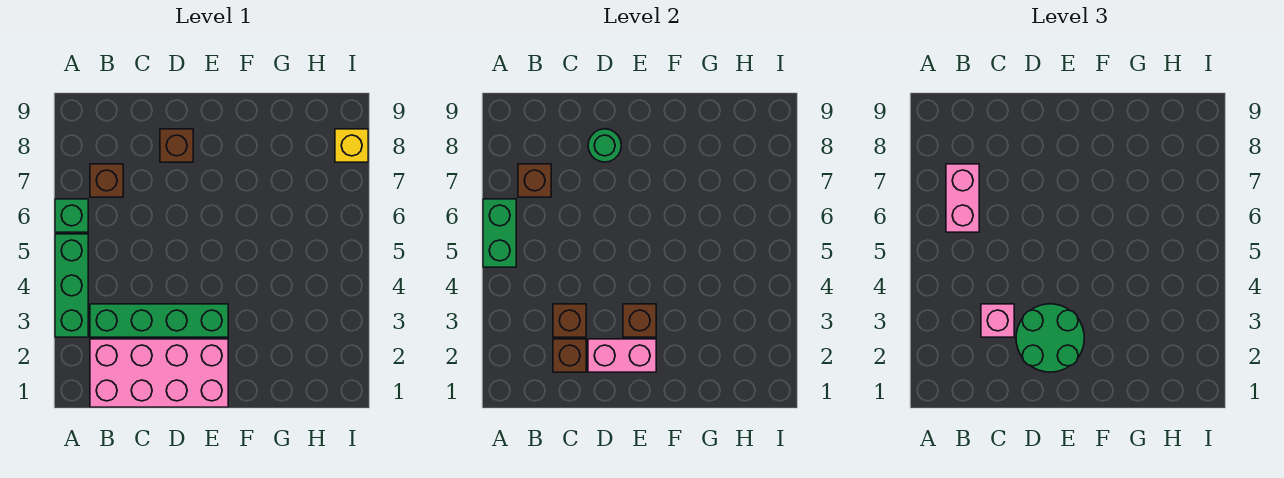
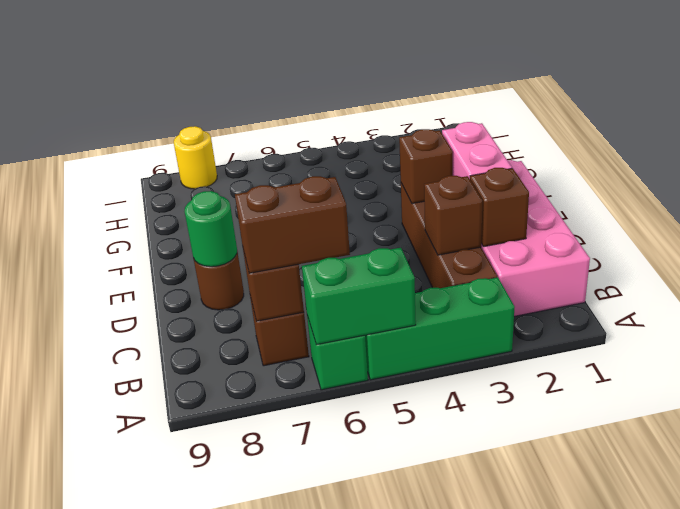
green brick B3:E3 level 1 -> brown brick B3:E3 level 1
pink brick B6:B7 level 3 -> brown brick B6:B7 level 3
pink brick C3 level 3 -> none
green round brick D2:E3 level 3 -> none
brown brick D8 level 1 -> brown round brick D8 level 1
yellow brick I8 level 1 -> yellow round brick I8 level 1

